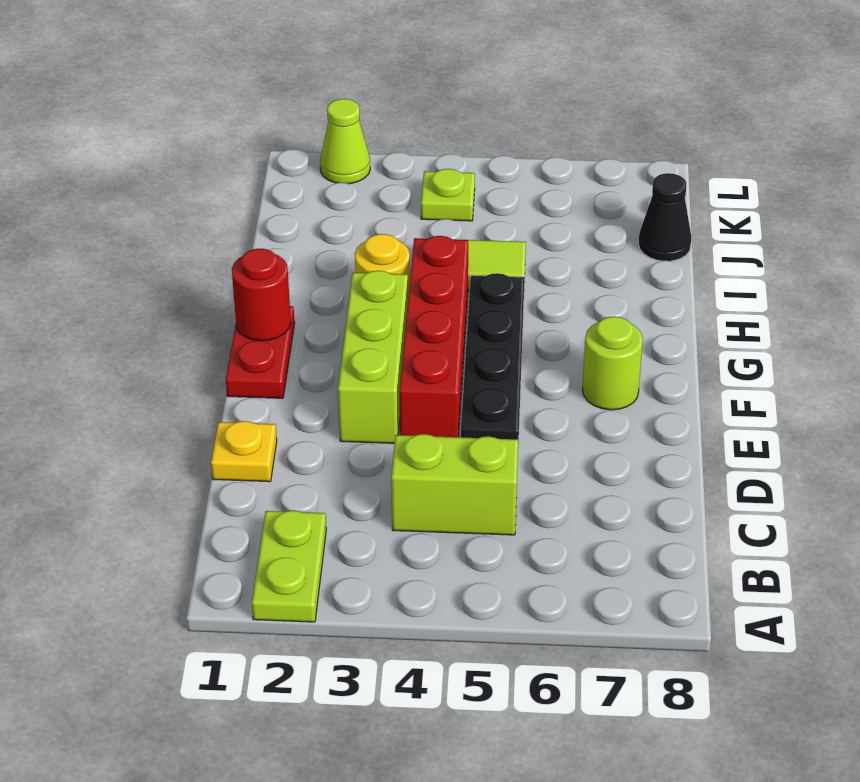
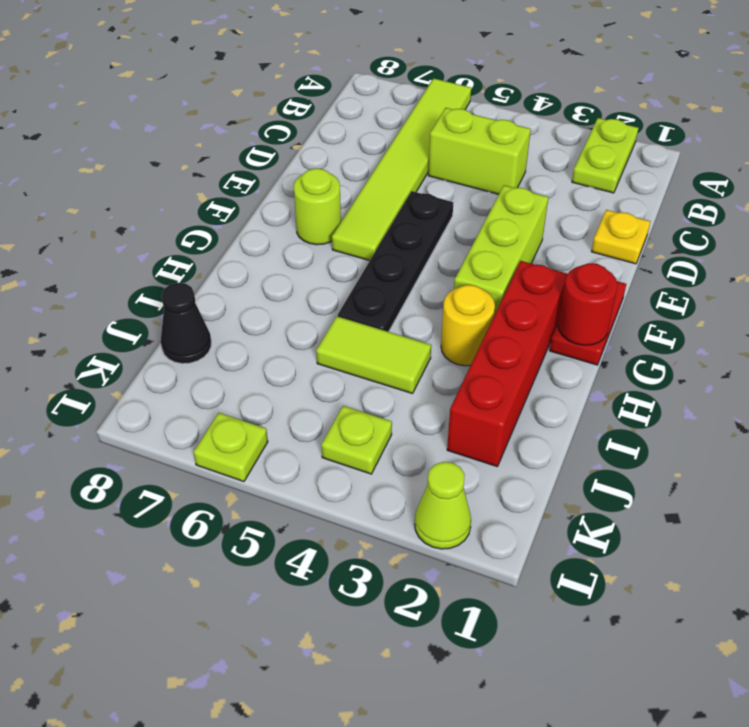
none -> lime tile A6:F6 level 1
red brick E4:H4 level 1 -> red brick G2:J2 level 1
none -> lime plate L6 level 1

